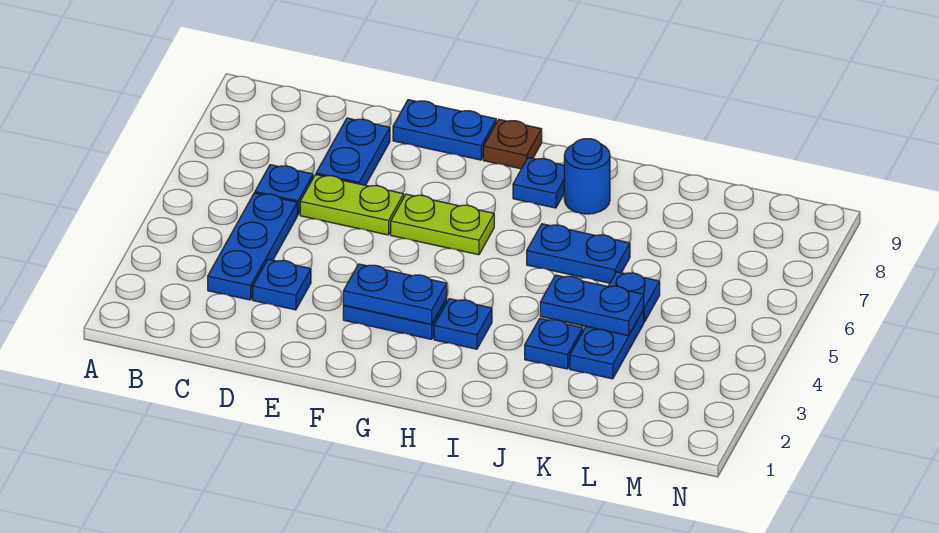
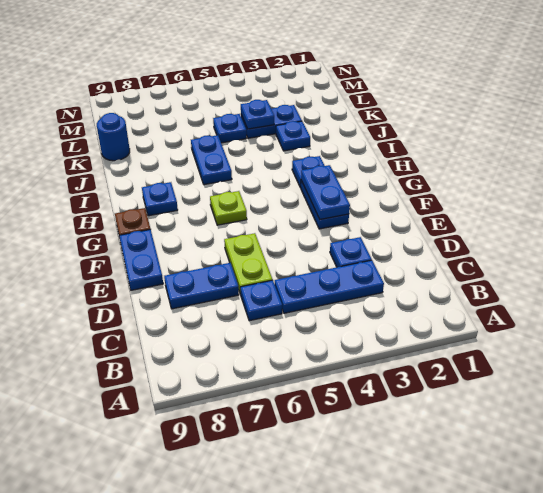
lime plate F6:G6 level 1 -> lime plate G6 level 1
blue round brick I8 level 1 -> blue round brick K9 level 1
blue plate J4:K4 level 2 -> blue plate K4 level 2

